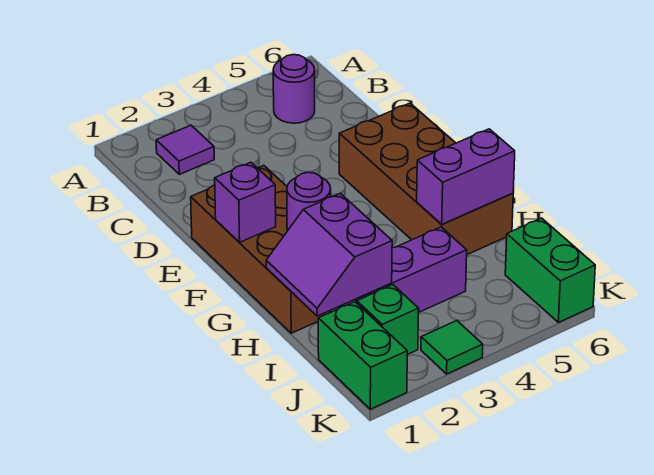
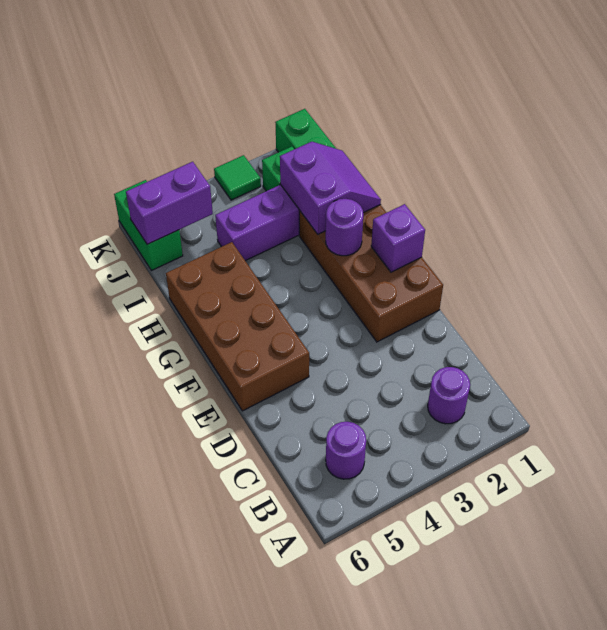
purple tile B2 level 1 -> purple round brick B2 level 1
purple brick H5:H6 level 2 -> purple brick J5:J6 level 2

